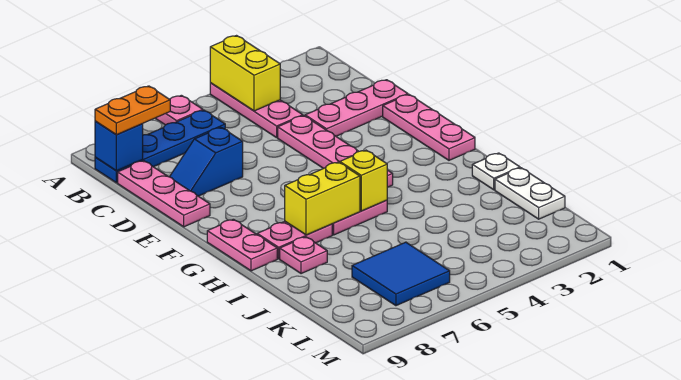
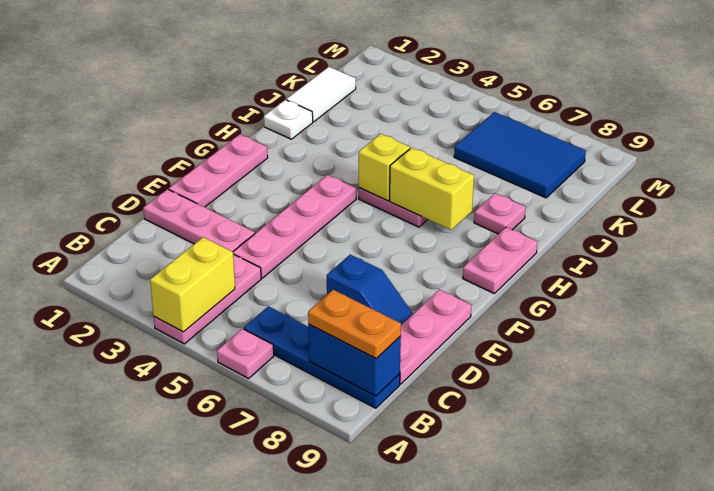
blue brick B9 level 2 -> blue brick B8:B9 level 2
pink plate H7:H8 level 1 -> none
white plate J1:K1 level 1 -> white tile J1:K1 level 1
blue tile K6:L7 level 1 -> blue tile K6:L8 level 1

